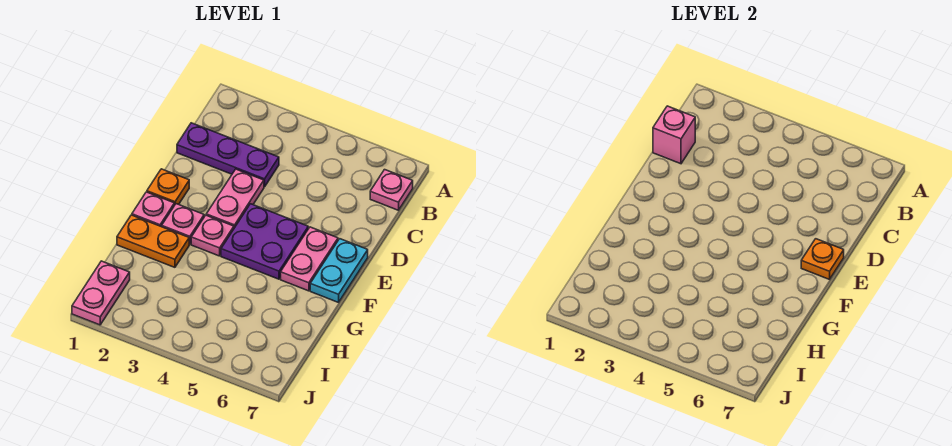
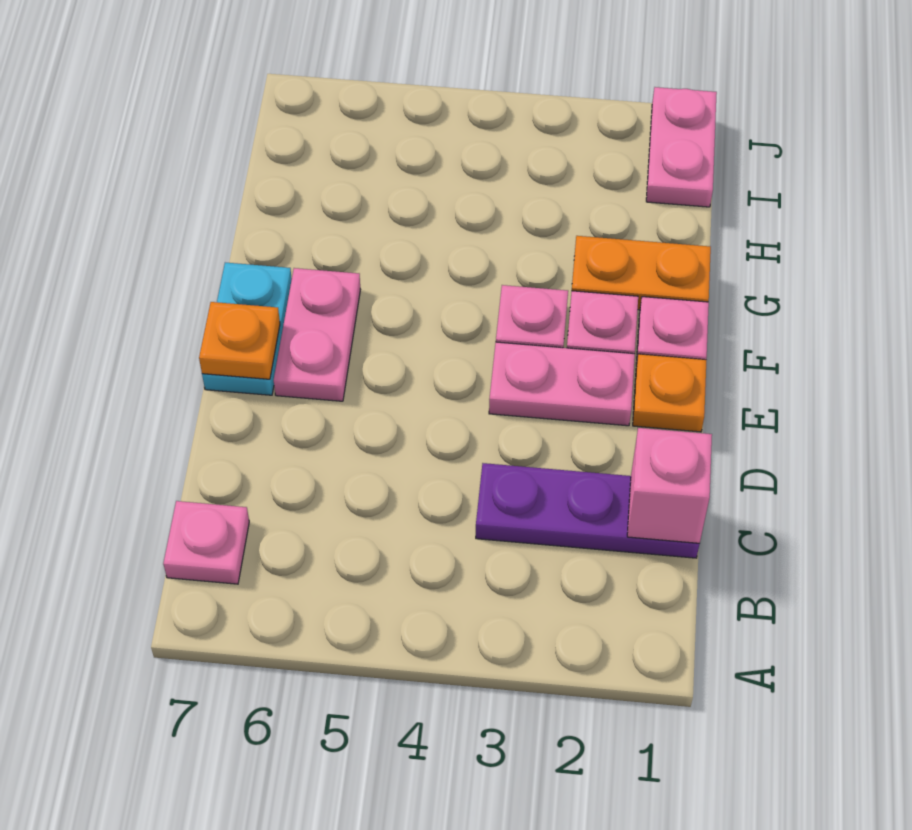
pink plate D3:E3 level 1 -> pink plate E2:E3 level 1
purple plate E4:F5 level 1 -> none

